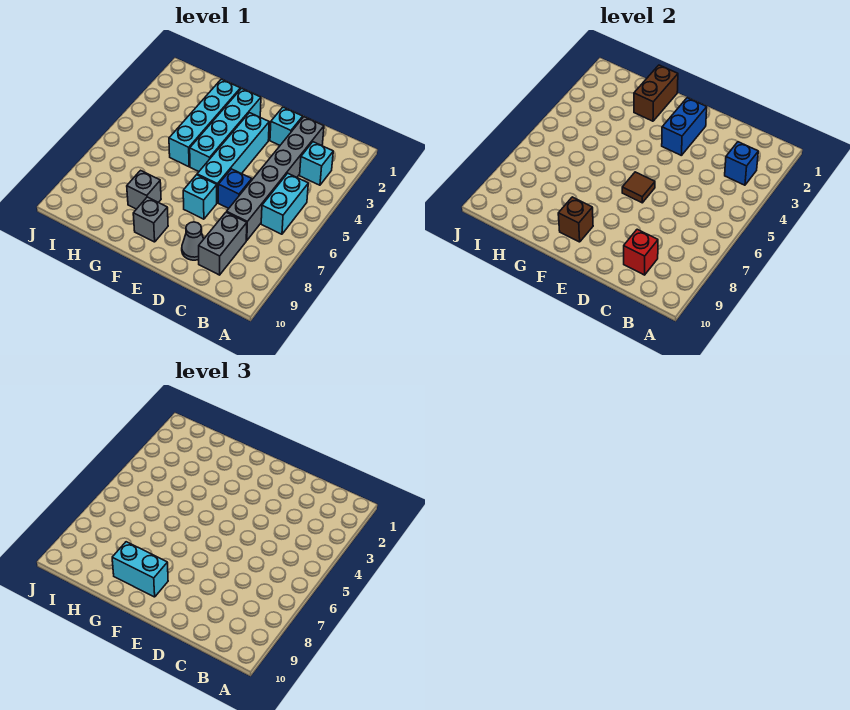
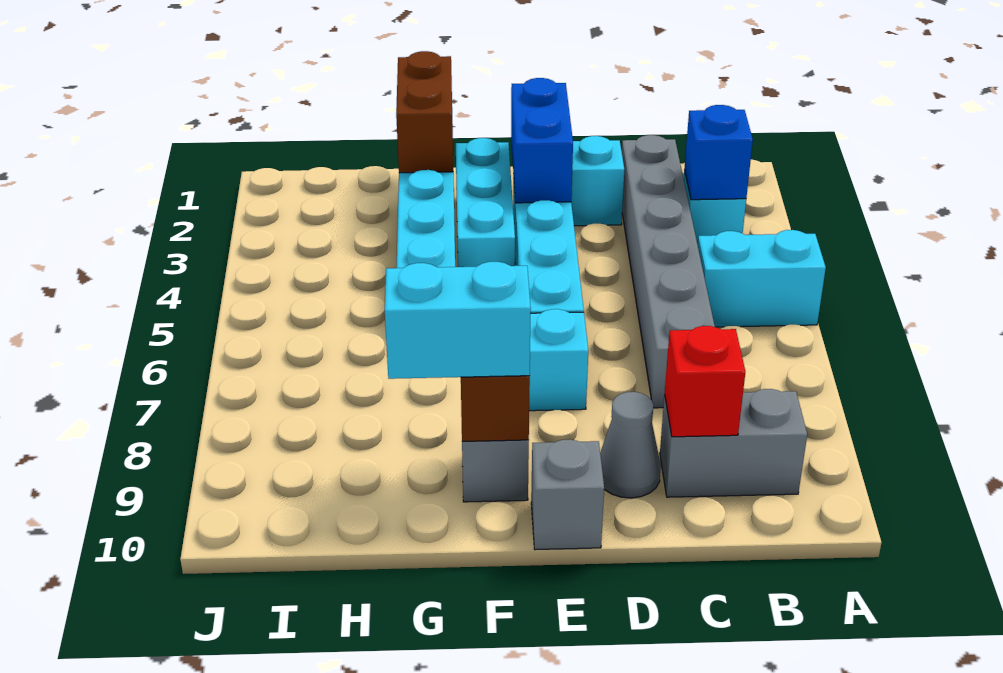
cyan brick B5:B6 level 1 -> cyan brick A5:B5 level 1
grey brick C8:C9 level 1 -> grey brick B9:C9 level 1
blue brick D6 level 1 -> none
brown tile E6 level 2 -> none
cyan brick F2:F5 level 1 -> cyan brick F2:F4 level 1
grey brick G8 level 1 -> grey brick E10 level 1

